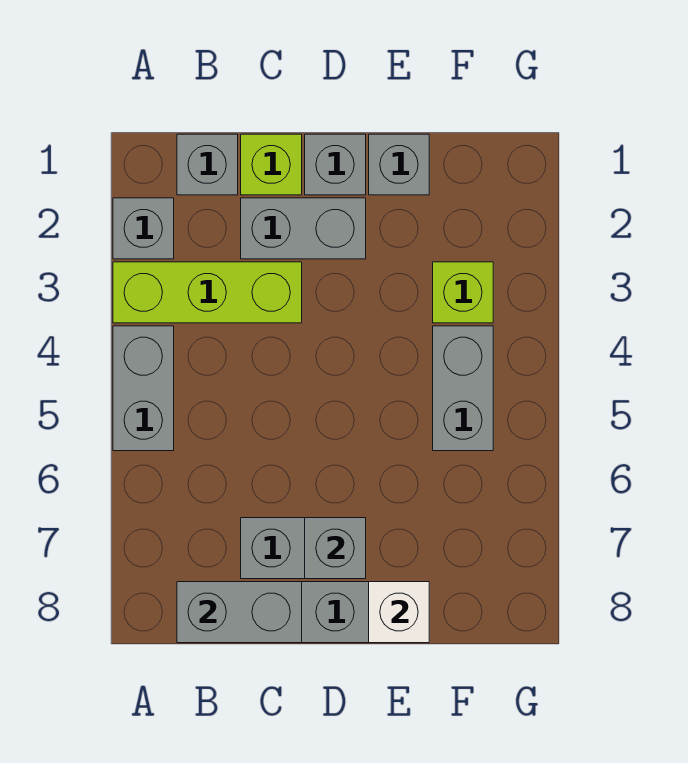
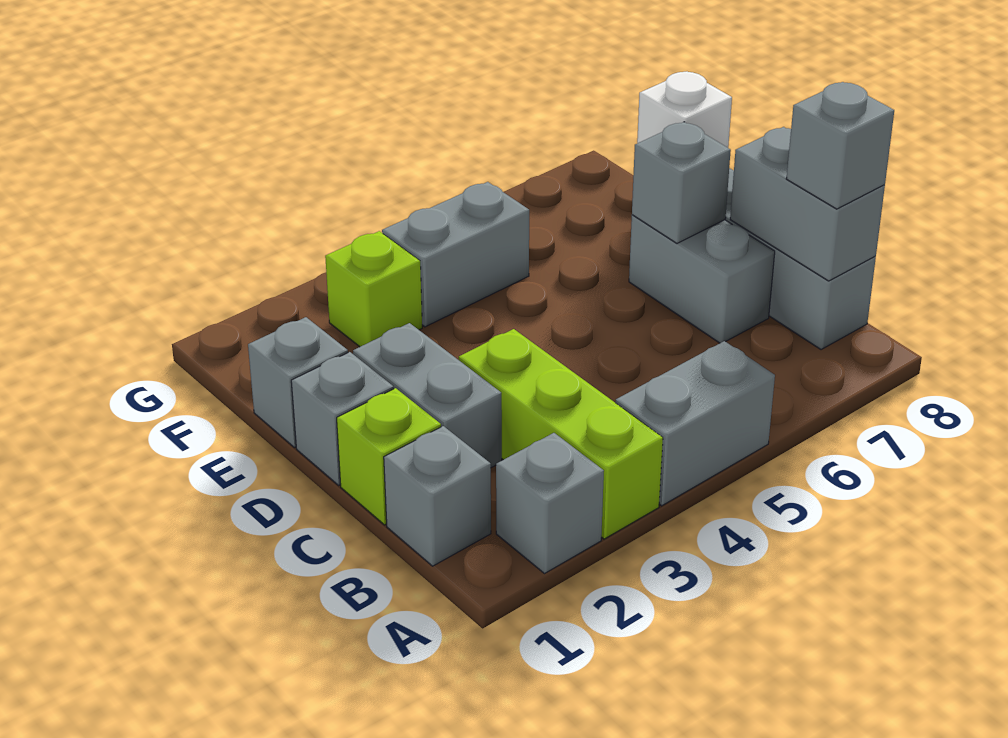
none -> grey brick B8 level 3

